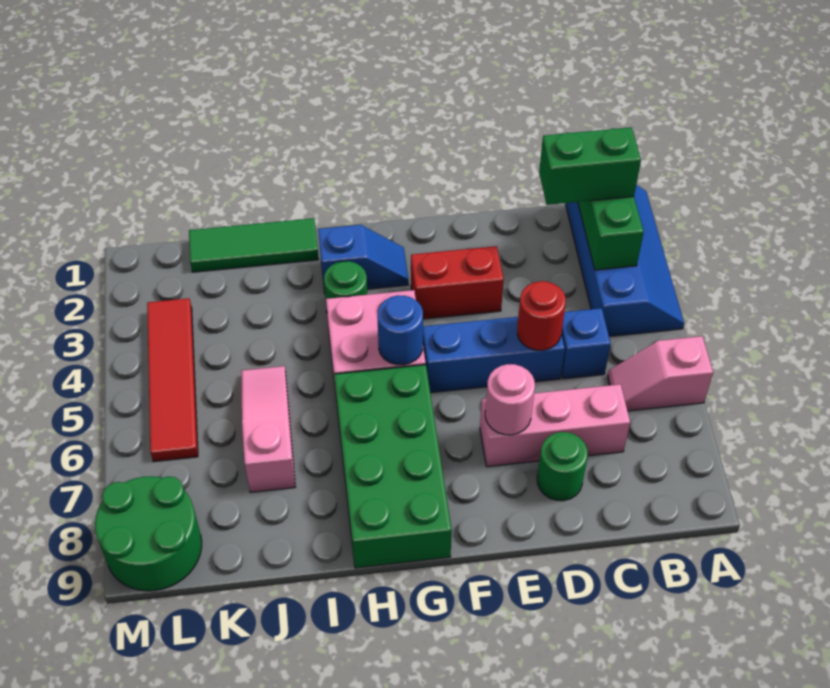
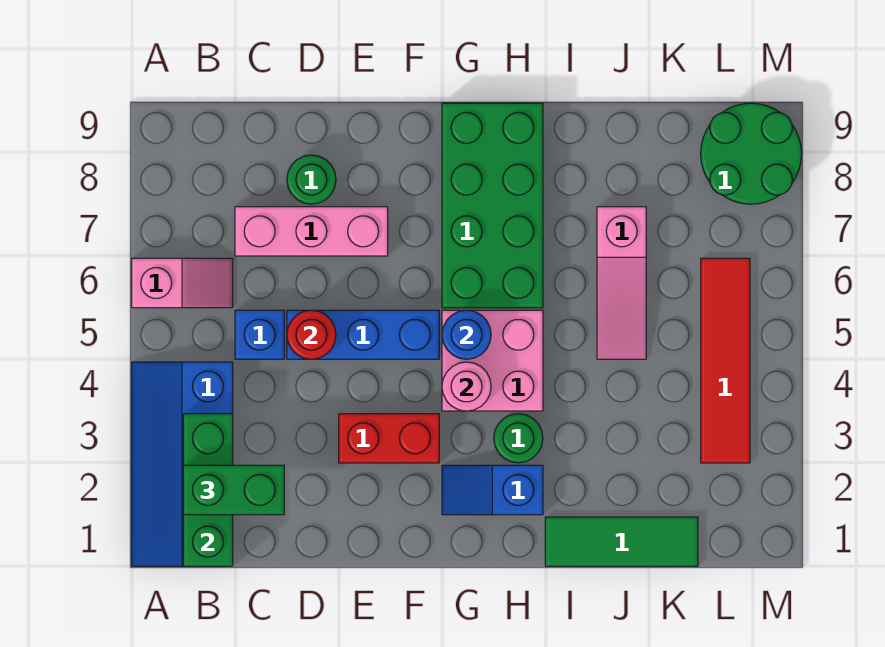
pink round brick E7 level 2 -> pink round brick G4 level 2

